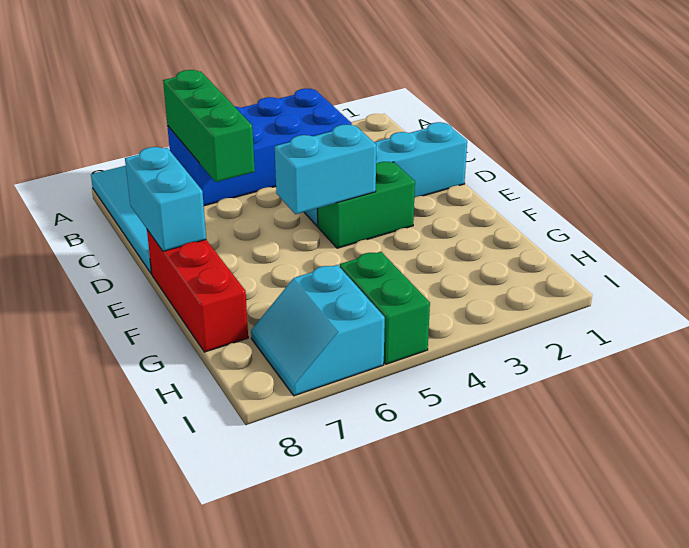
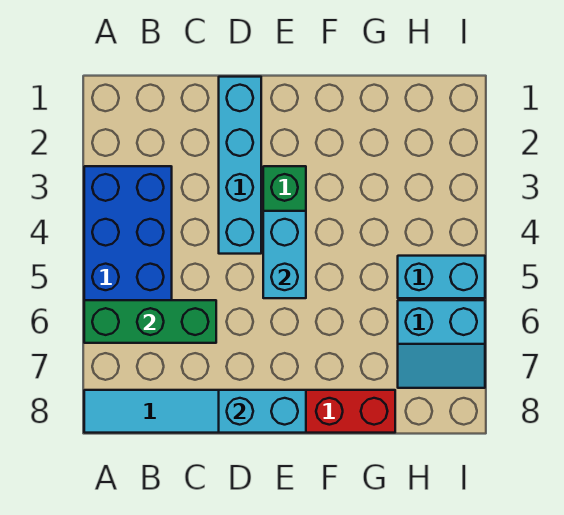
green brick H5:I5 level 1 -> cyan brick H5:I5 level 1

